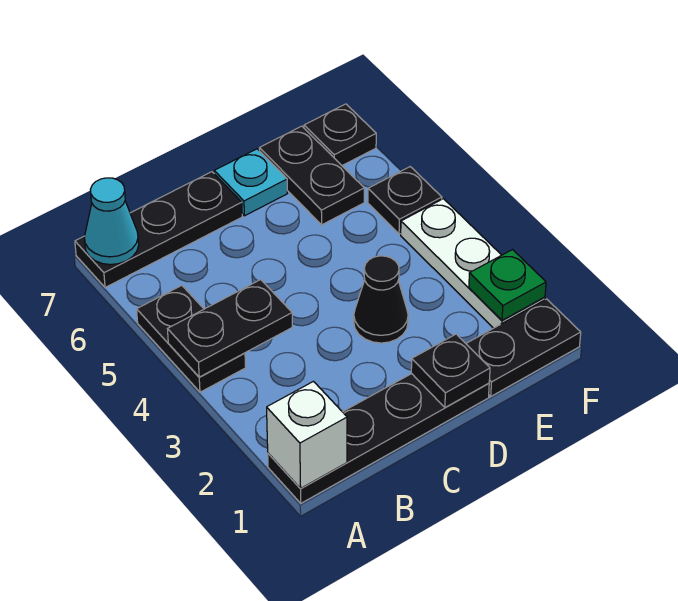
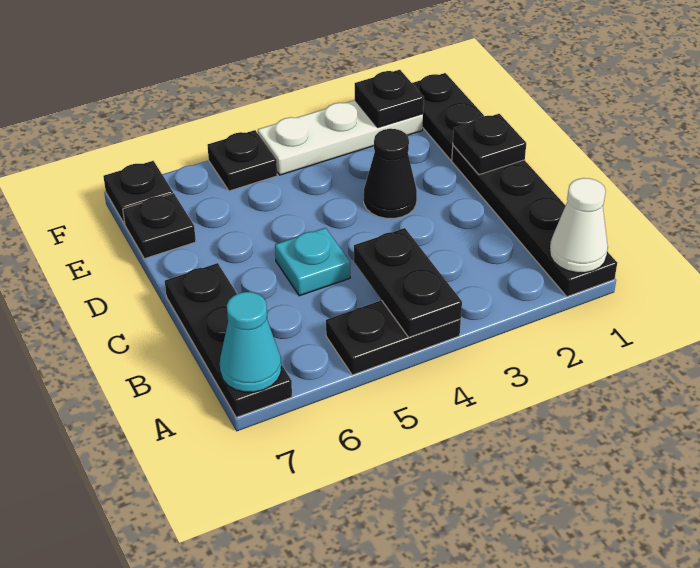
white brick A1 level 2 -> white cone A1 level 2
cyan plate D7 level 1 -> cyan plate C5 level 1
black plate E6:E7 level 1 -> black plate E7 level 1
green plate F2 level 2 -> black plate F2 level 2

